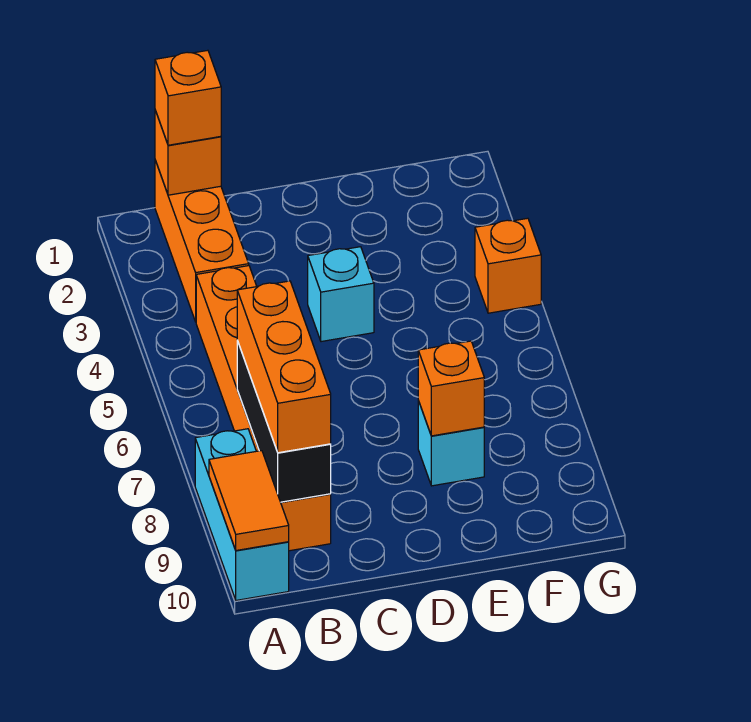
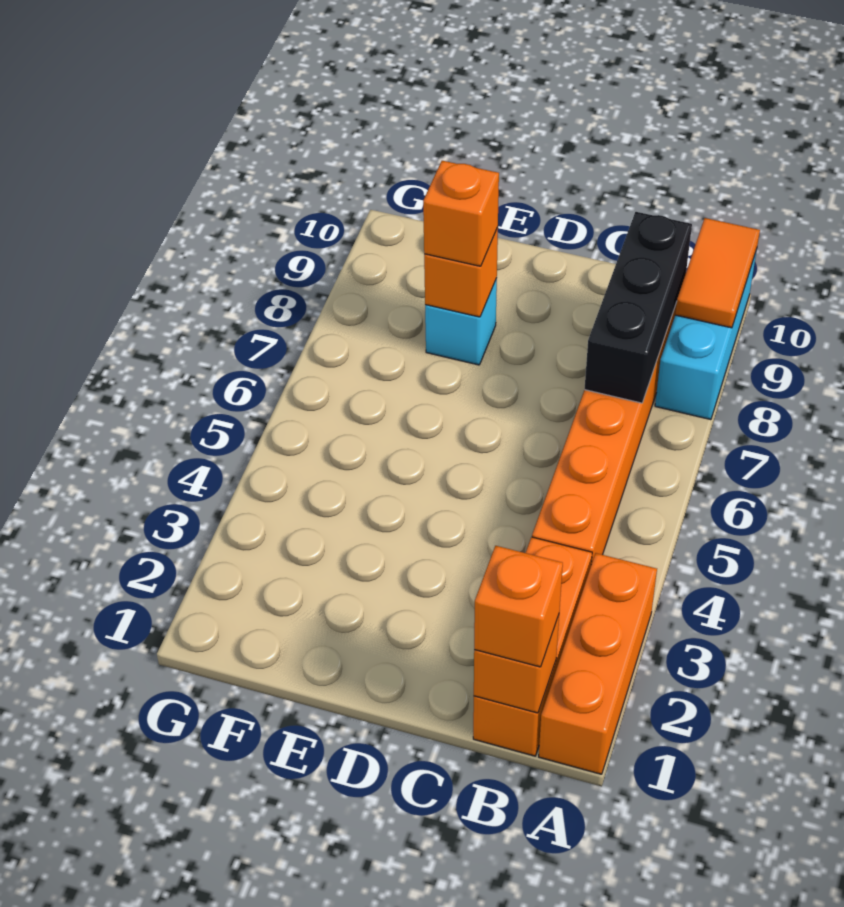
orange brick B7:B9 level 3 -> orange brick A1:A3 level 1
cyan brick D4 level 1 -> none
orange brick G4 level 1 -> orange brick E8 level 3

